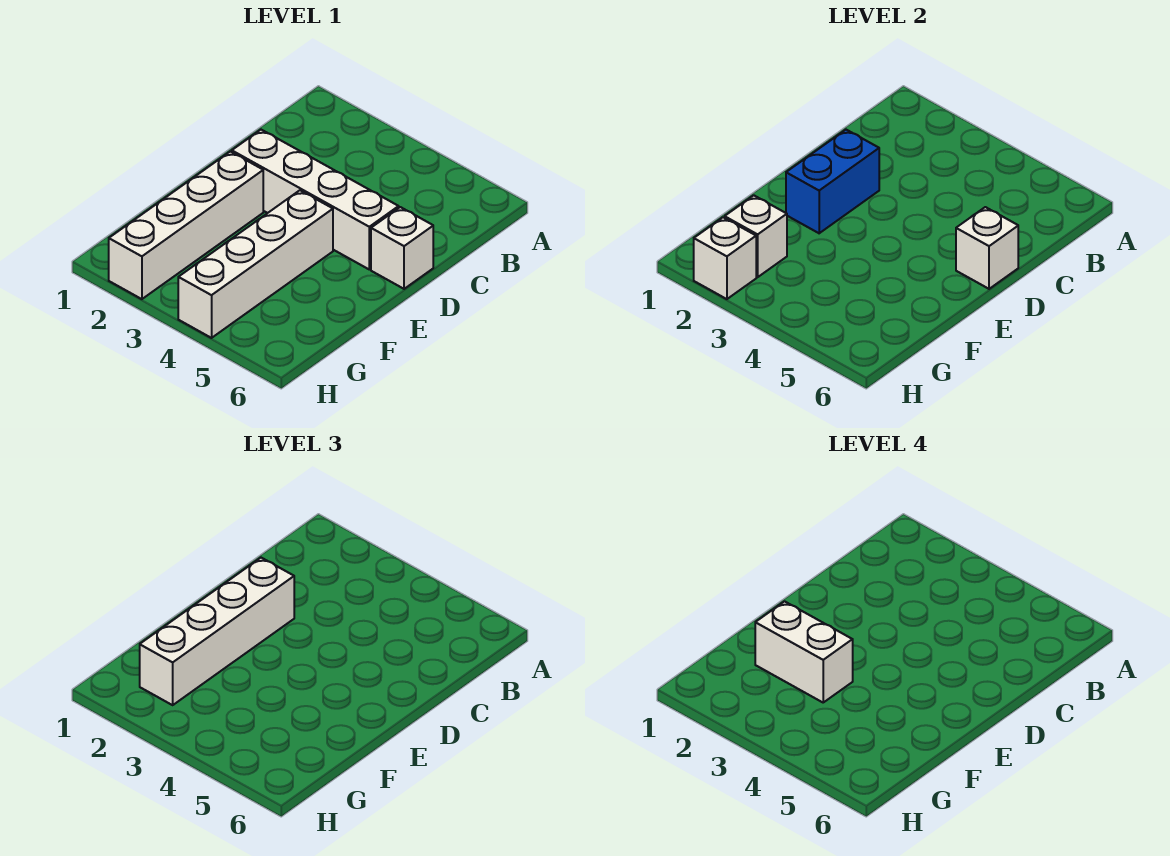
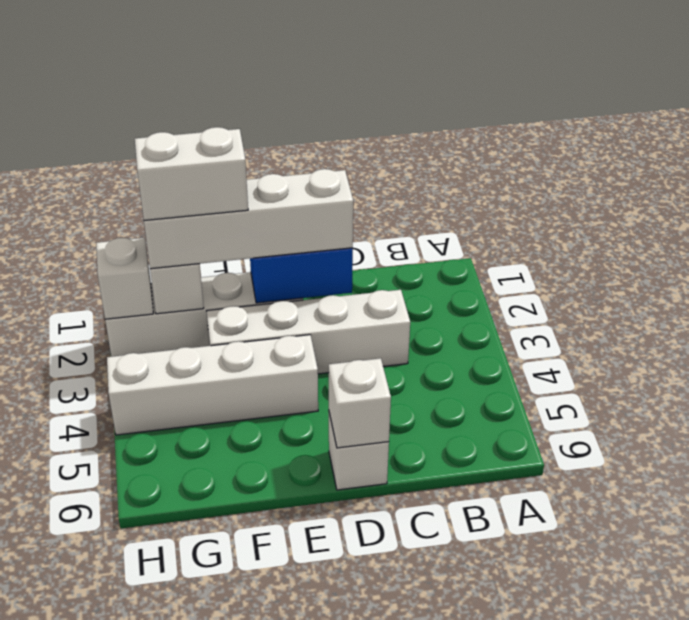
white brick D2:D5 level 1 -> white brick C3:F3 level 1
white brick F2:F3 level 4 -> white brick F2:G2 level 4

